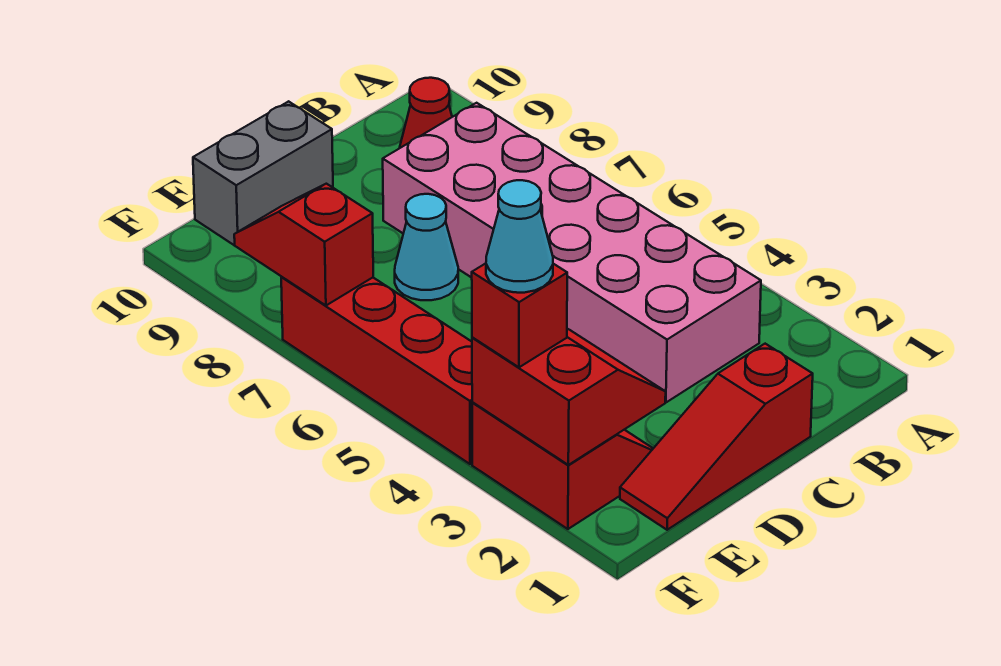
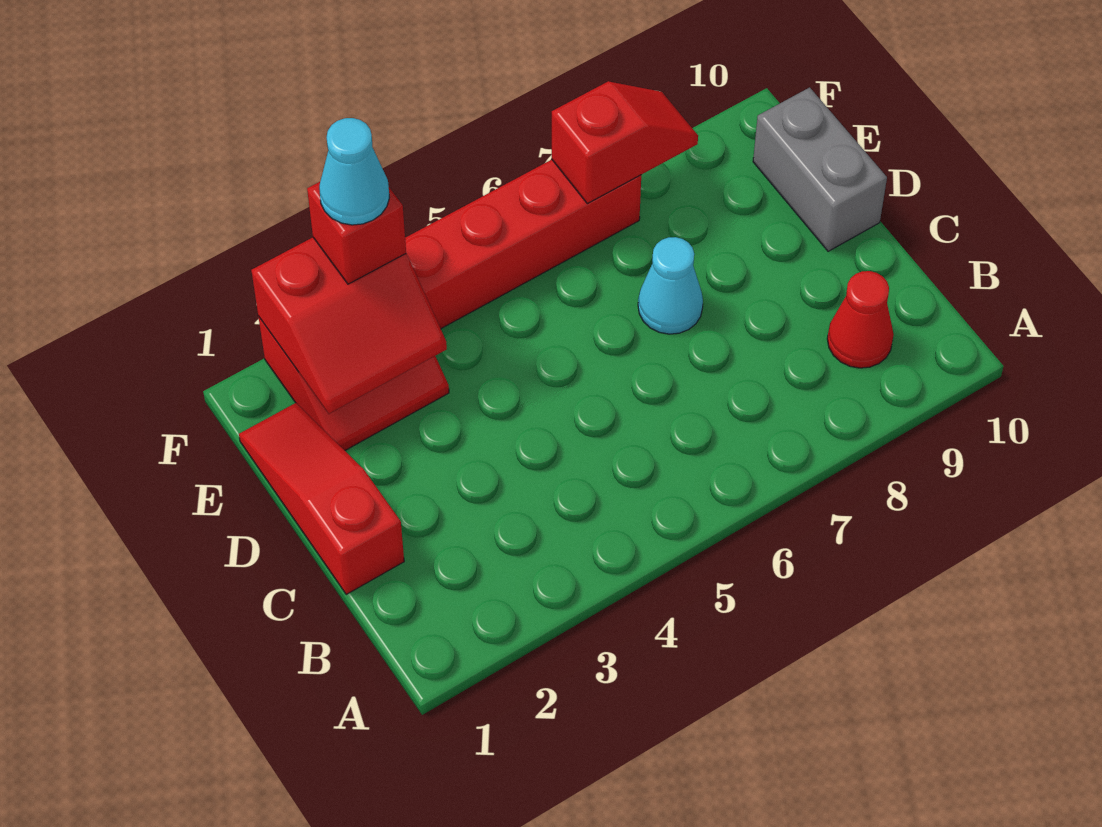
pink brick B3:C8 level 1 -> none

